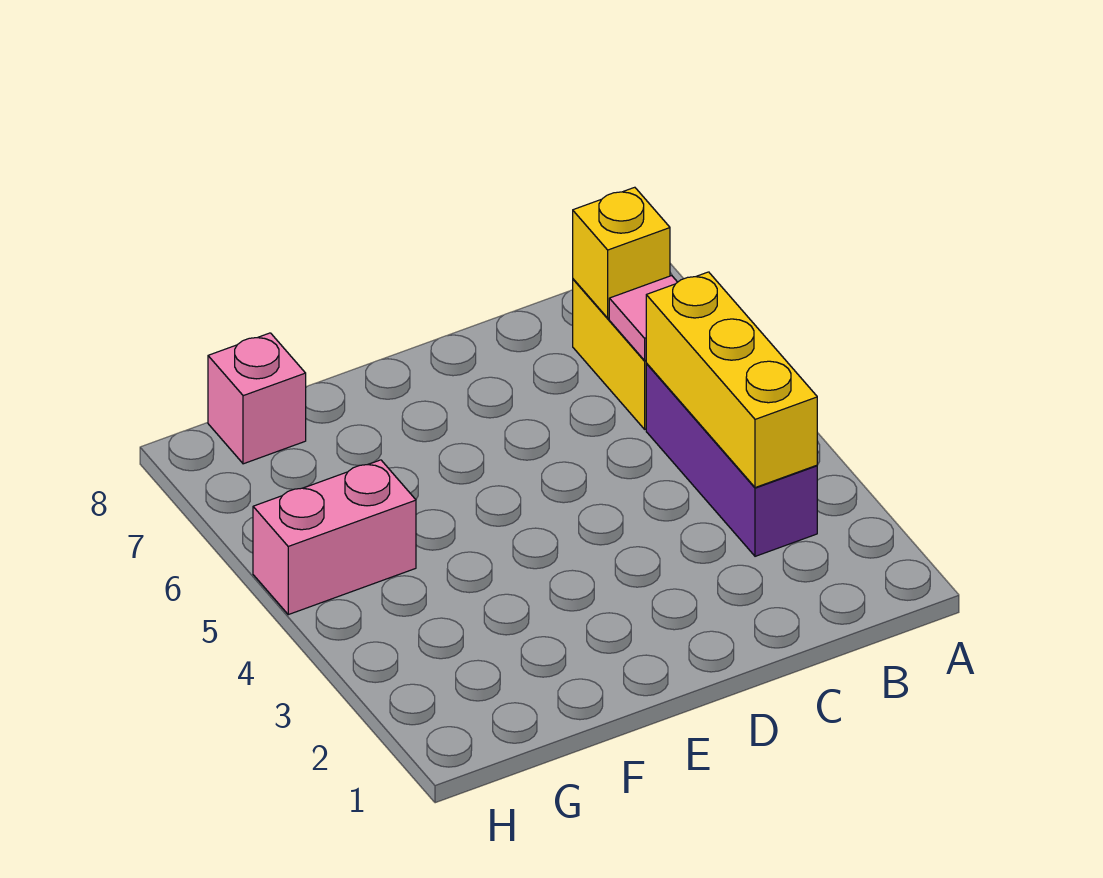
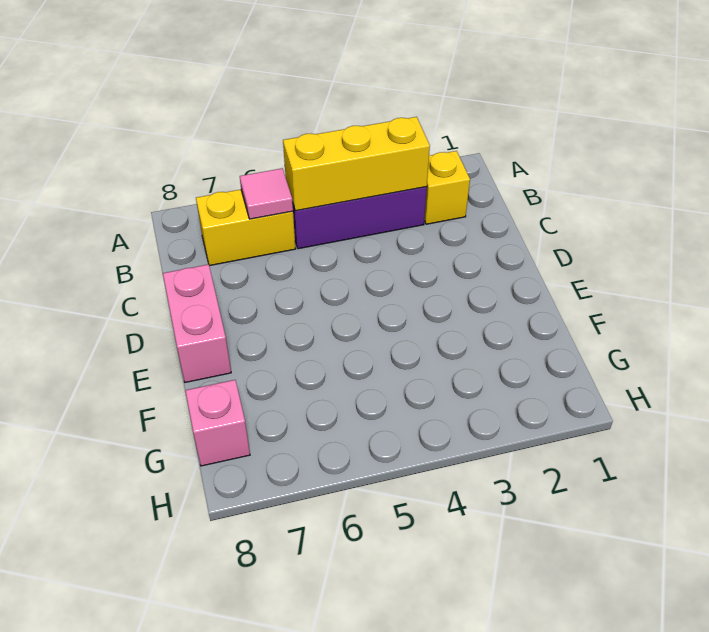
yellow brick B7 level 2 -> yellow brick B2 level 1
pink brick G5:H5 level 1 -> pink brick D8:E8 level 1

